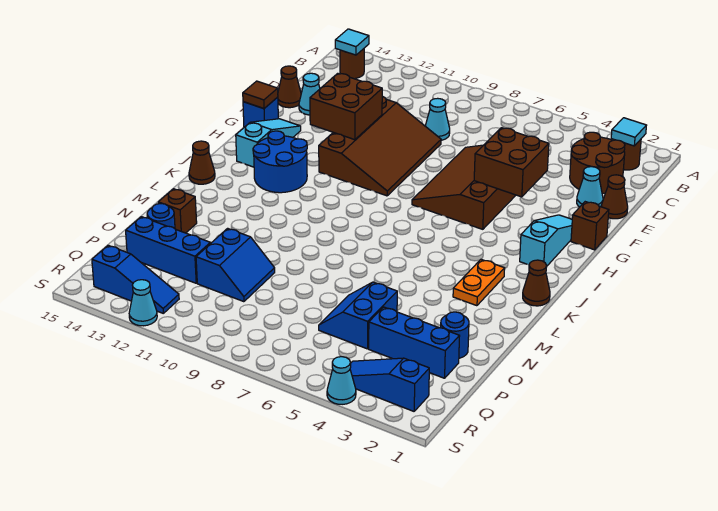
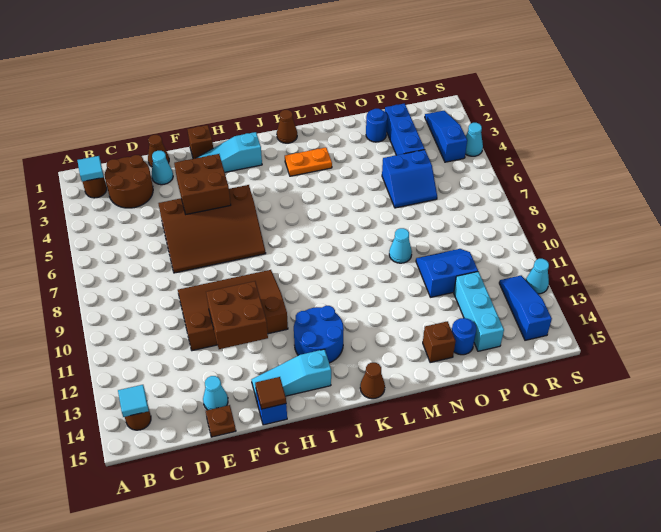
cyan cone D9 level 1 -> cyan cone N9 level 1
brown cone E15 level 1 -> brown plate E15 level 1
blue brick P12:P14 level 1 -> cyan brick P12:P14 level 1
blue slope R2:R4 level 1 top 2 -> blue slope R2:R4 level 1 top 4

